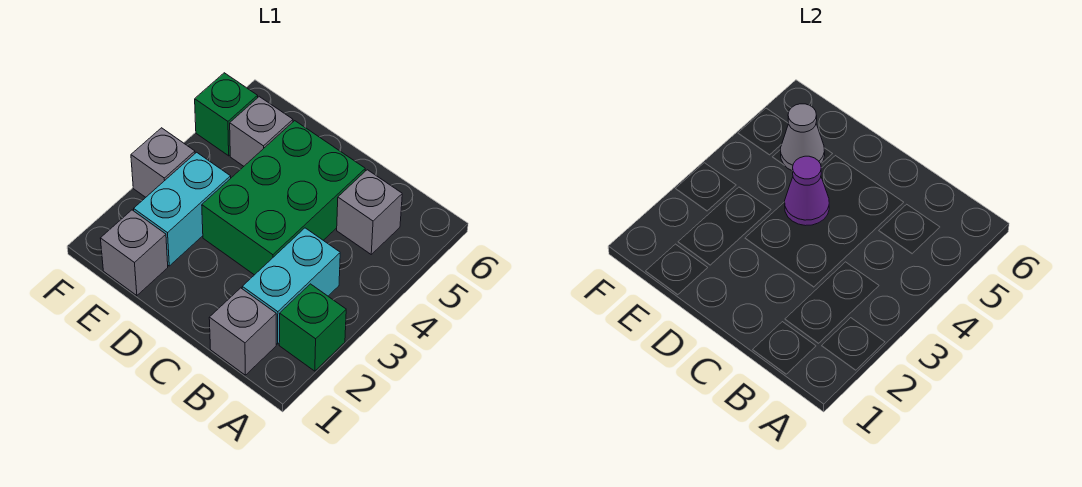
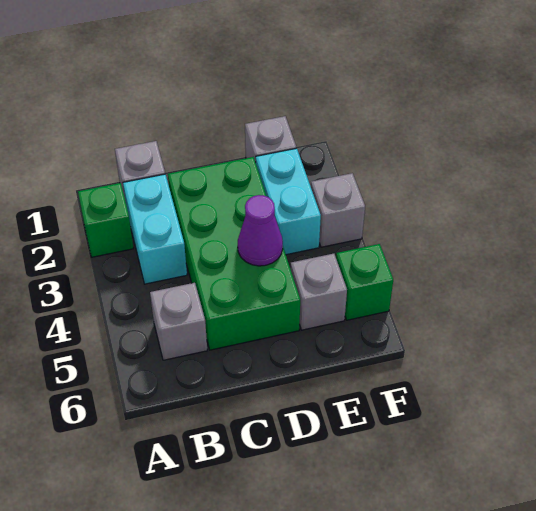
green brick C3:D5 level 1 -> green brick C2:D5 level 1
grey cone E5 level 2 -> none

